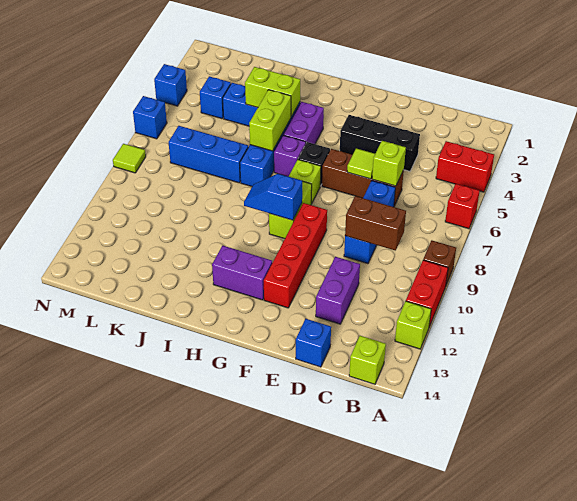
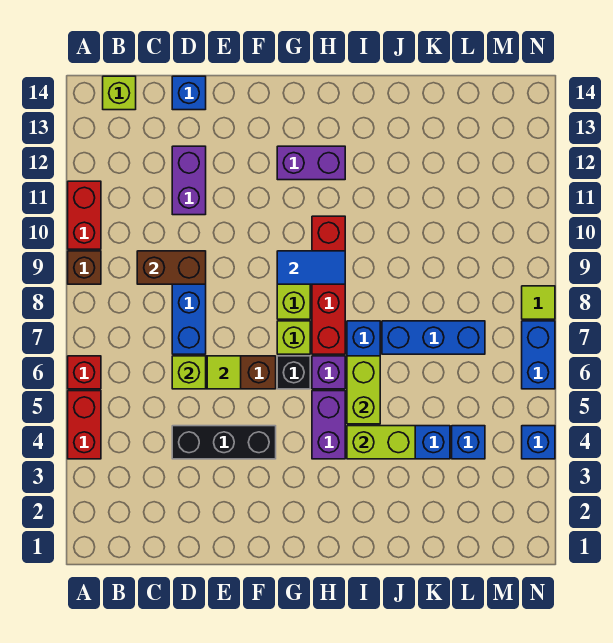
red brick A4:B4 level 1 -> red brick A4:A5 level 1
lime brick A12 level 1 -> none
red brick F9:F12 level 1 -> red brick H7:H10 level 1
blue slope G9:H9 level 2 top G -> blue tile G9:H9 level 2
blue brick N6 level 1 -> blue brick N6:N7 level 1

